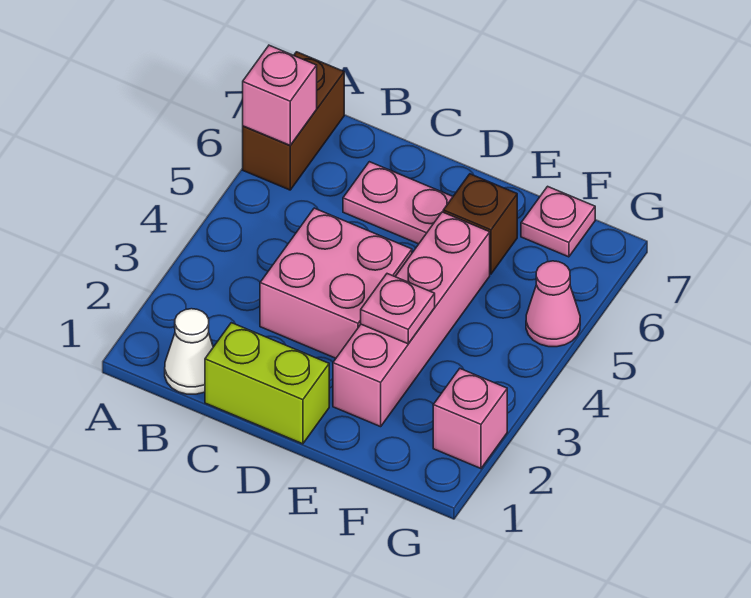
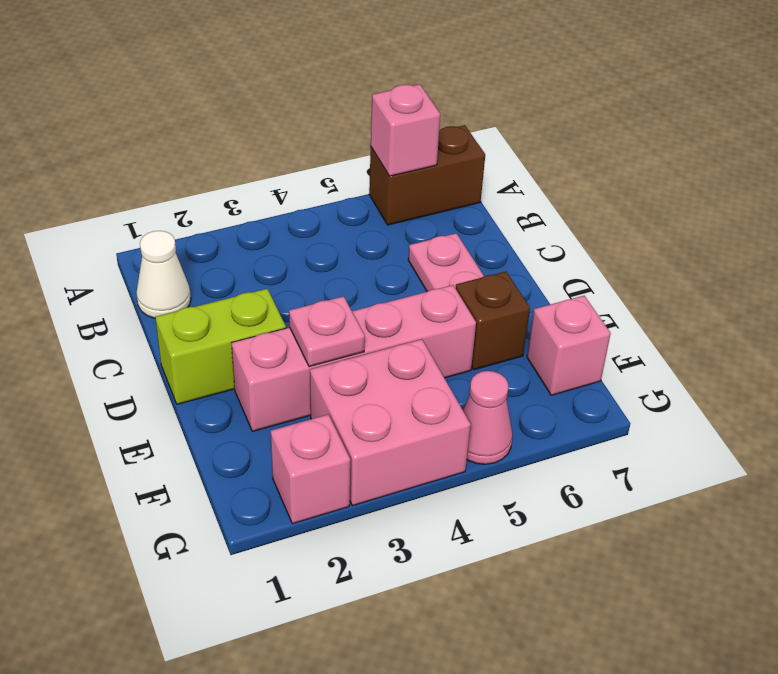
lime brick C1:D1 level 1 -> lime brick D1:D2 level 1
pink brick C3:D4 level 1 -> pink brick F3:G4 level 1
pink plate F7 level 1 -> pink brick F7 level 1

